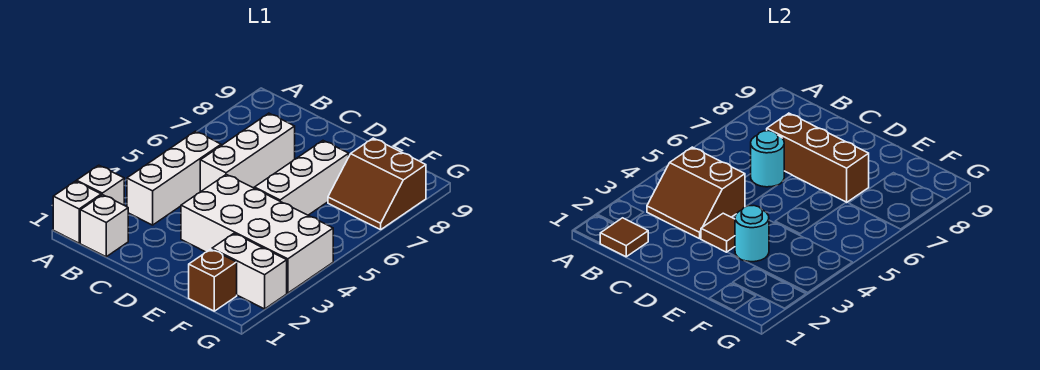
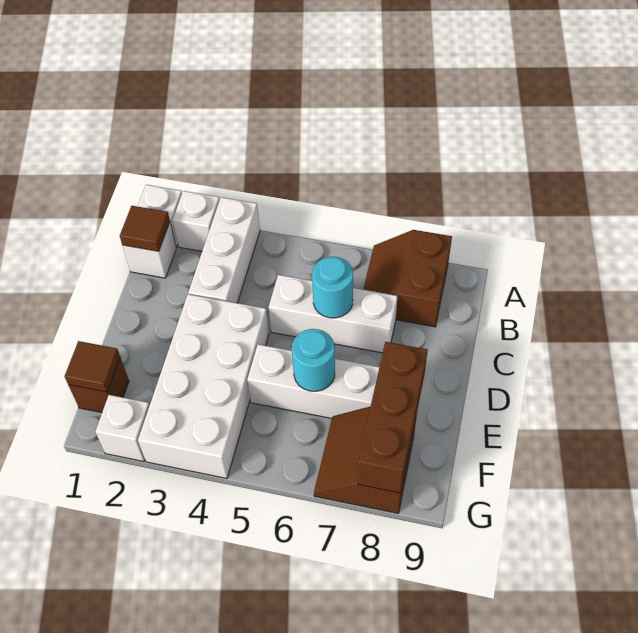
white brick B3:B5 level 1 -> white brick A3:C3 level 1
brown slope B3:C4 level 2 top 4 -> brown slope A7:B8 level 1 top 8
brown brick C7:E7 level 2 -> brown brick E8:G8 level 2
brown tile D3 level 2 -> brown tile F1 level 2
cyan round brick E3 level 2 -> cyan round brick E6 level 2
white brick F2:G2 level 1 -> white brick G2 level 1

